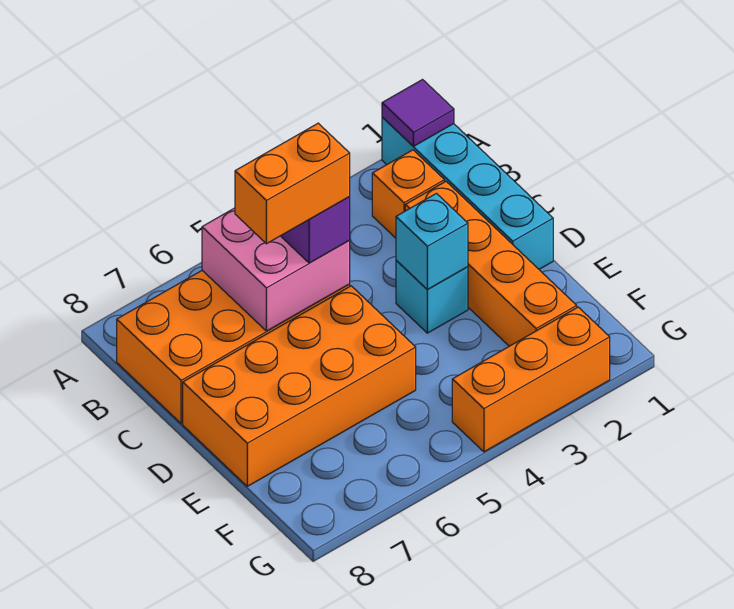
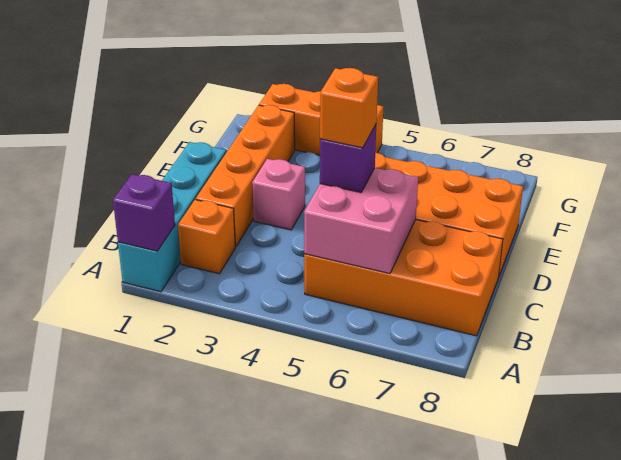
purple tile A1 level 2 -> purple brick A1 level 2
orange brick C5:C6 level 4 -> orange brick C5 level 4
cyan brick D3 level 1 -> pink brick D3 level 1
cyan brick D3 level 2 -> none

